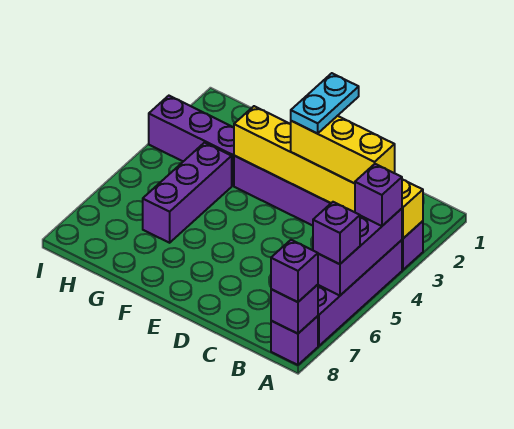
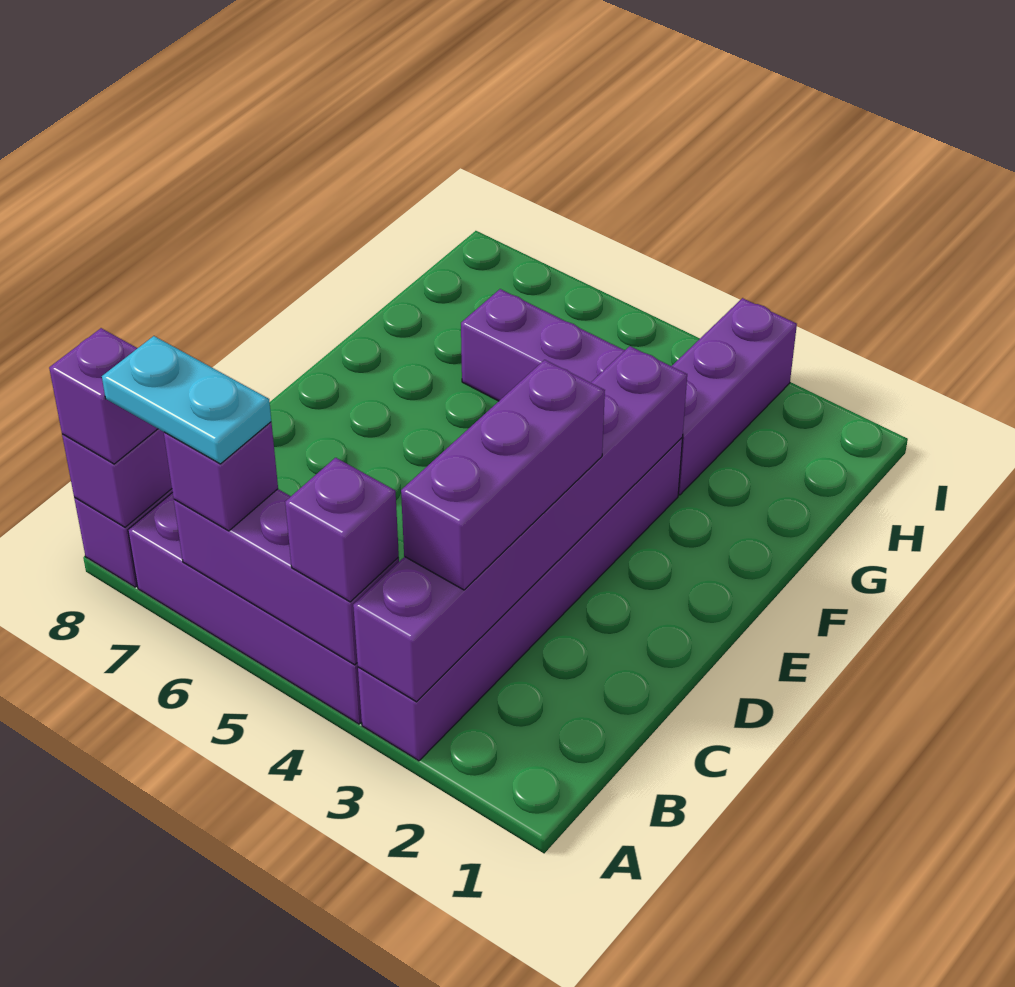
yellow brick A3:F3 level 2 -> purple brick A3:F3 level 2
yellow brick B3:D3 level 3 -> purple brick B3:D3 level 3
cyan plate D2:D3 level 4 -> cyan plate A6:A7 level 4

